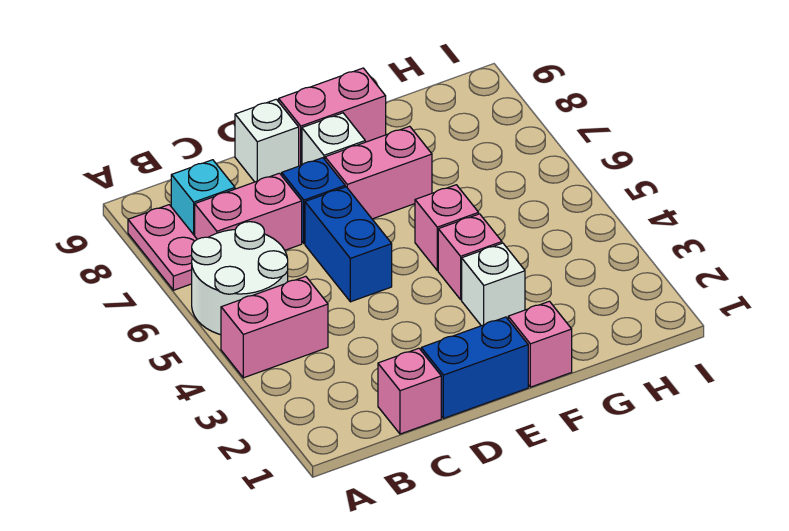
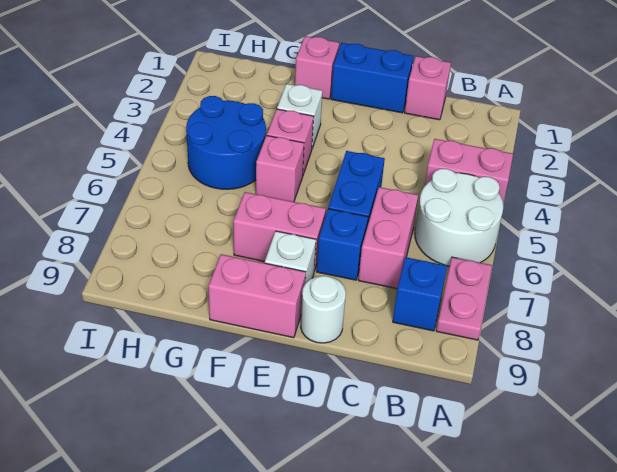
pink brick B7:C7 level 1 -> pink brick C6:C7 level 1
cyan brick B8 level 1 -> blue brick B8 level 1
white brick D9 level 1 -> white round brick D9 level 1
none -> blue round brick G4:H5 level 1

